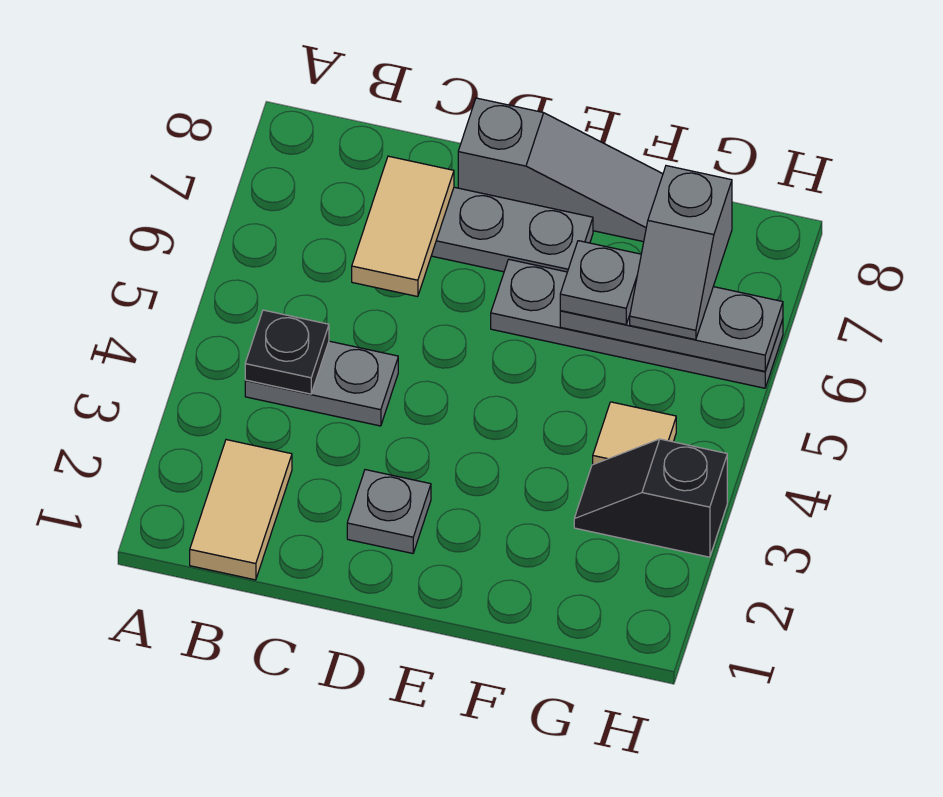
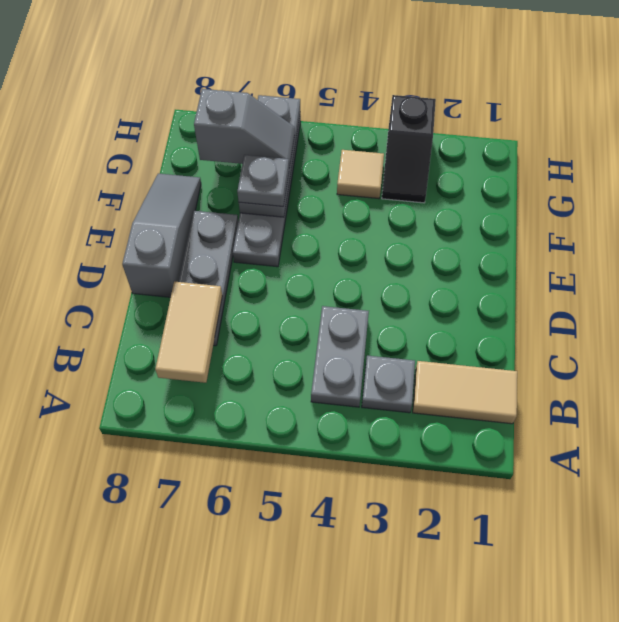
black plate B4 level 2 -> none
tan tile C6:C7 level 2 -> tan tile B7:C7 level 2
grey plate D2 level 1 -> grey plate B3 level 1

